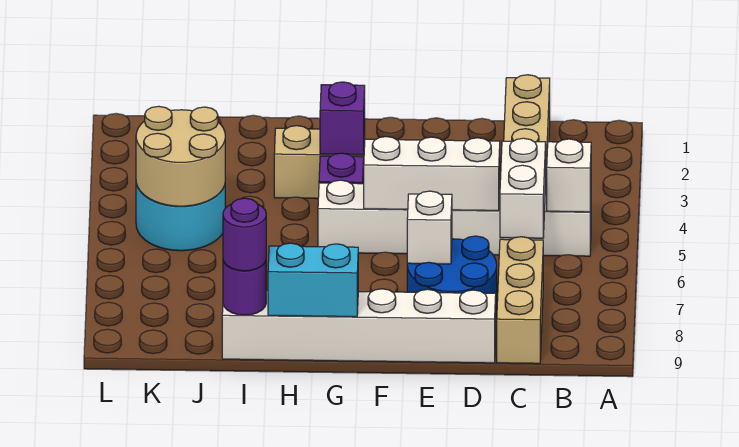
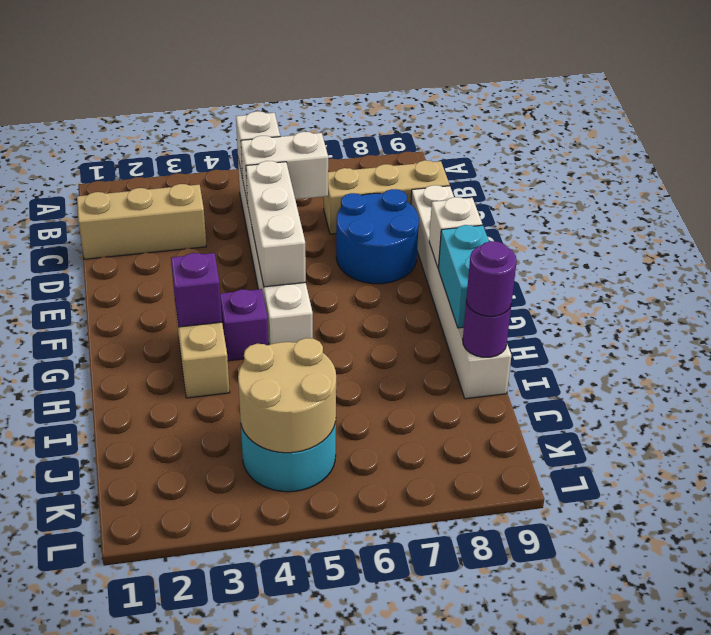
white brick E7 level 2 -> white brick F9 level 2

